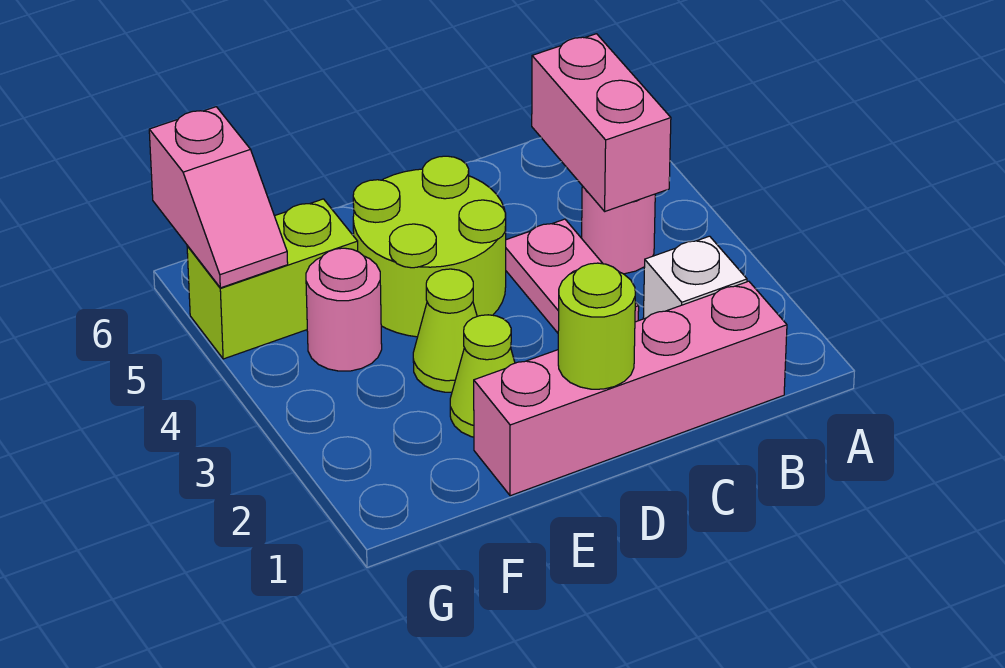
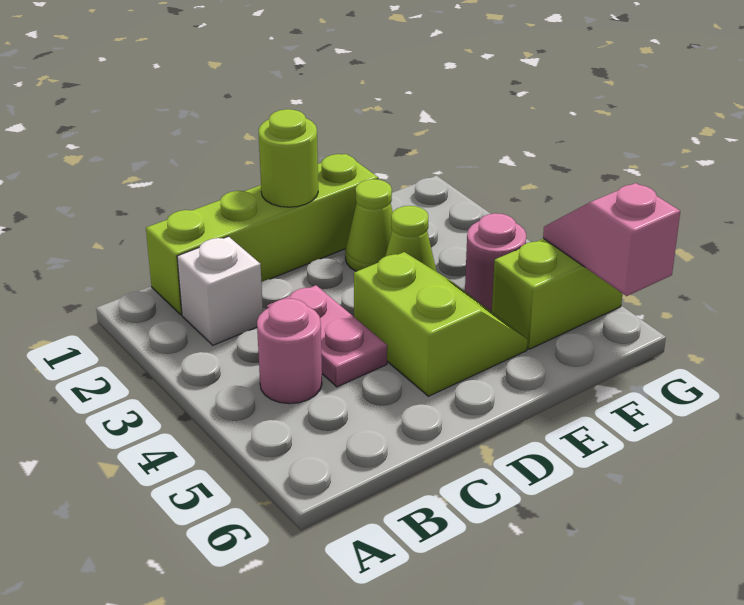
pink brick B1:E1 level 1 -> lime brick B1:E1 level 1
pink brick B4:B5 level 2 -> none
lime round brick D4:E5 level 1 -> lime slope D4:E5 level 1 top D

